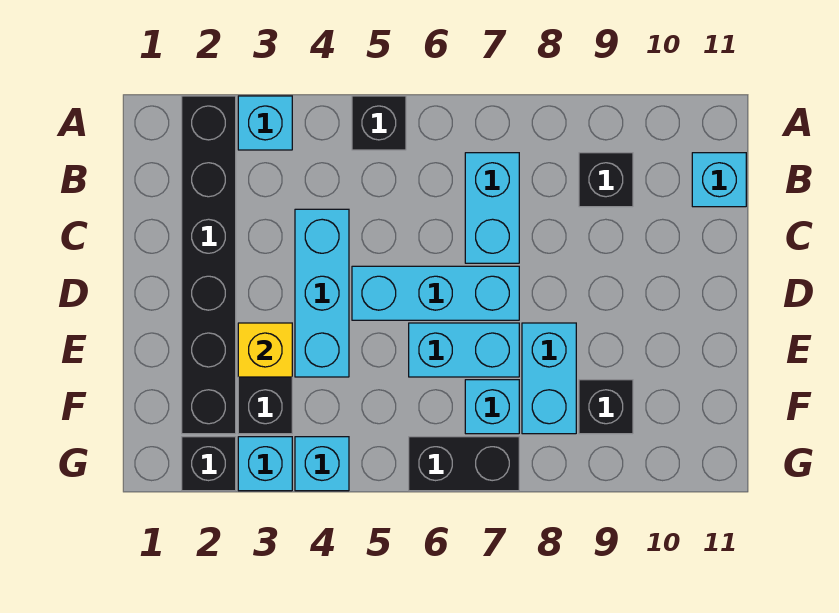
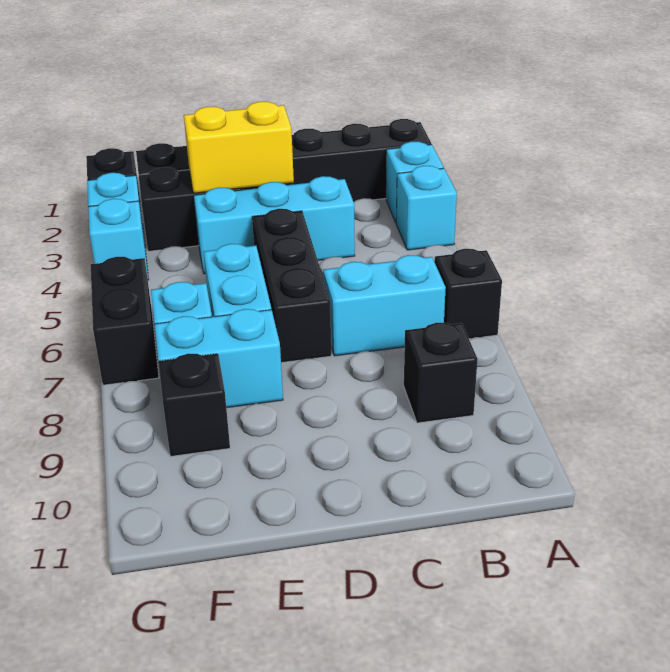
black brick A5 level 1 -> black brick A7 level 1
cyan brick B11 level 1 -> cyan brick A4 level 1
cyan brick D5:D7 level 1 -> black brick D5:D7 level 1
yellow brick E3 level 2 -> yellow brick D3:E3 level 2

